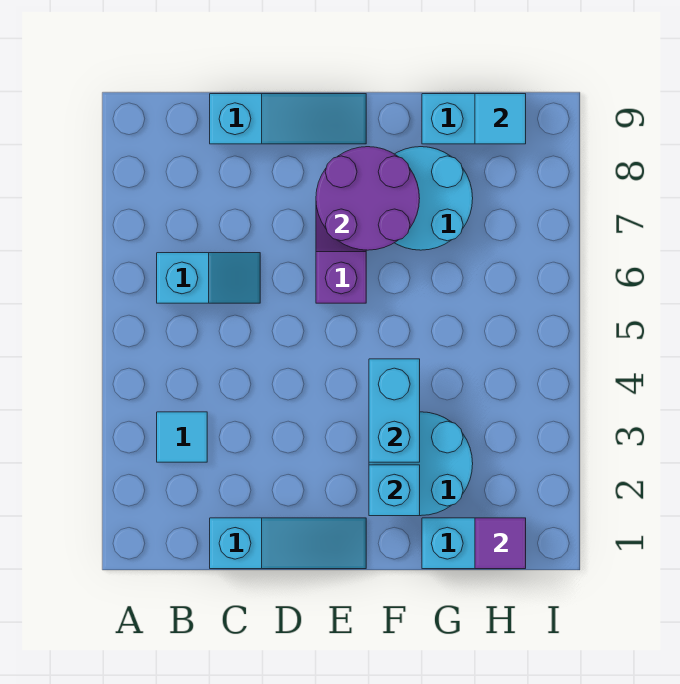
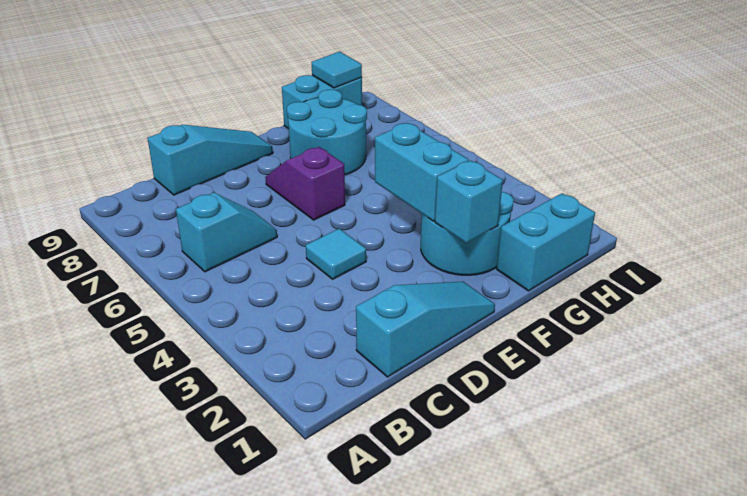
cyan tile B3 level 1 -> cyan tile D4 level 1
purple round brick E7:F8 level 2 -> none
purple tile H1 level 2 -> none

